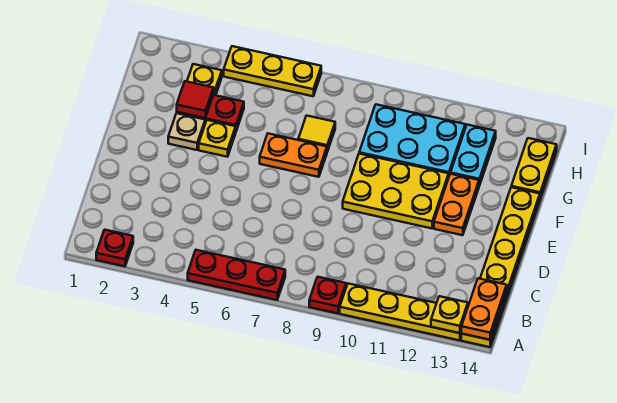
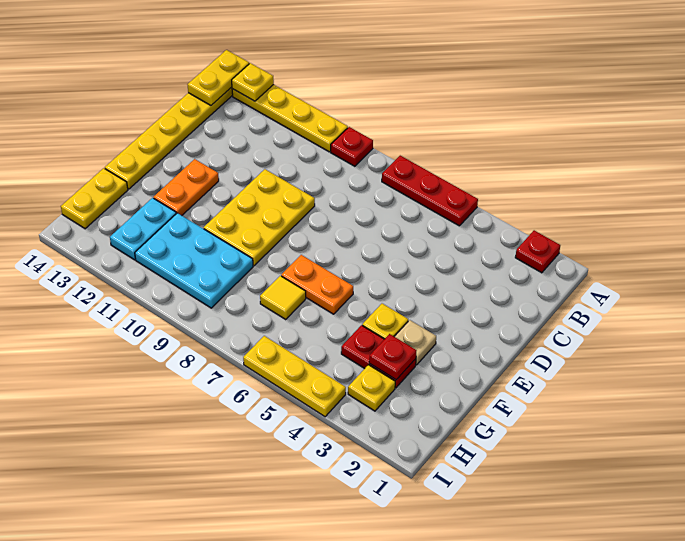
orange plate A14:B14 level 2 -> yellow plate A14:B14 level 2
yellow plate E9:F11 level 1 -> yellow plate D9:F10 level 1
red tile G3 level 2 -> red plate G3 level 2

